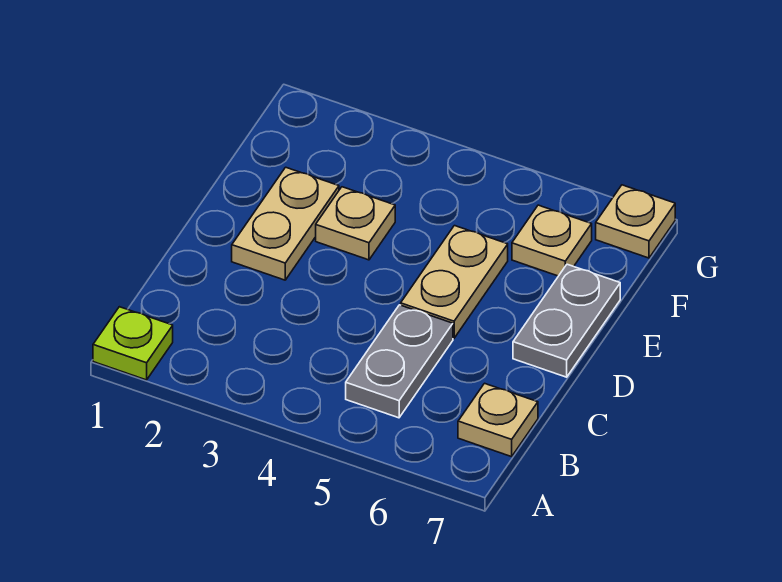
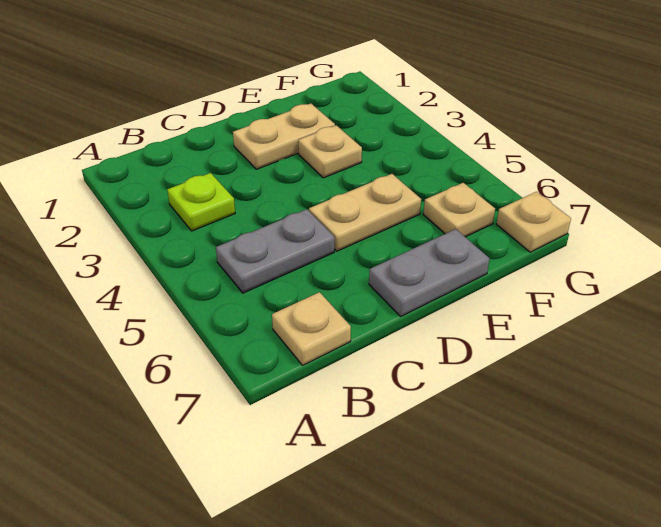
lime plate A1 level 1 -> lime plate B3 level 1

